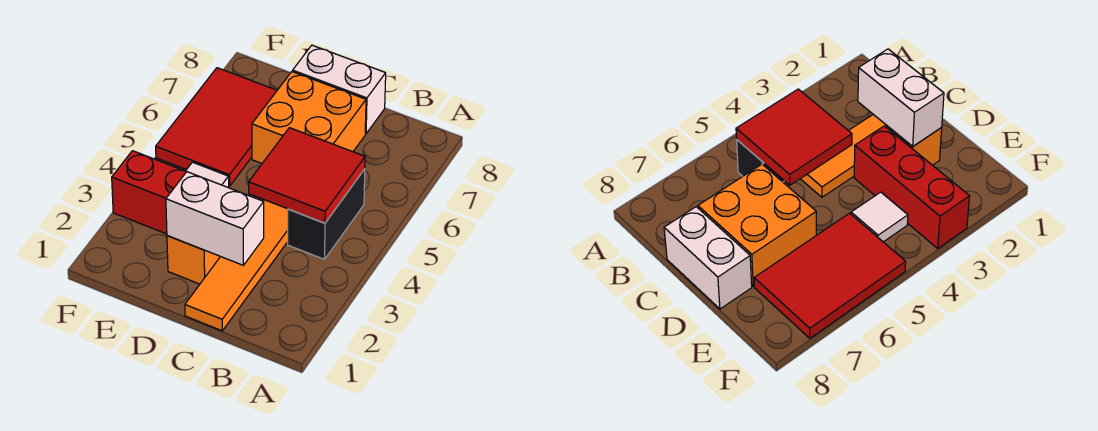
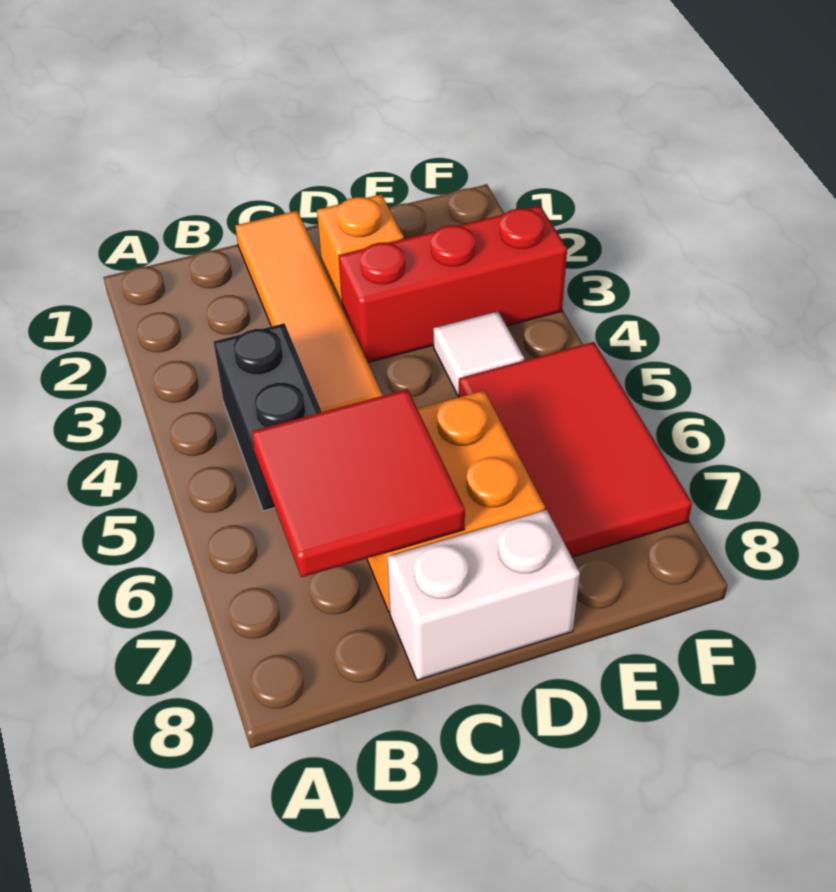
red tile B4:C5 level 2 -> red tile B6:C7 level 2
white brick C2:D2 level 2 -> none

